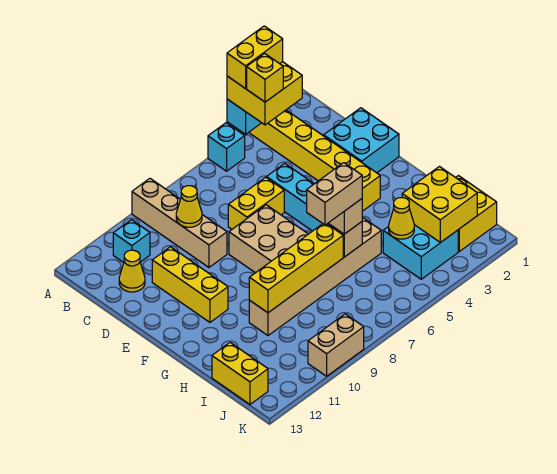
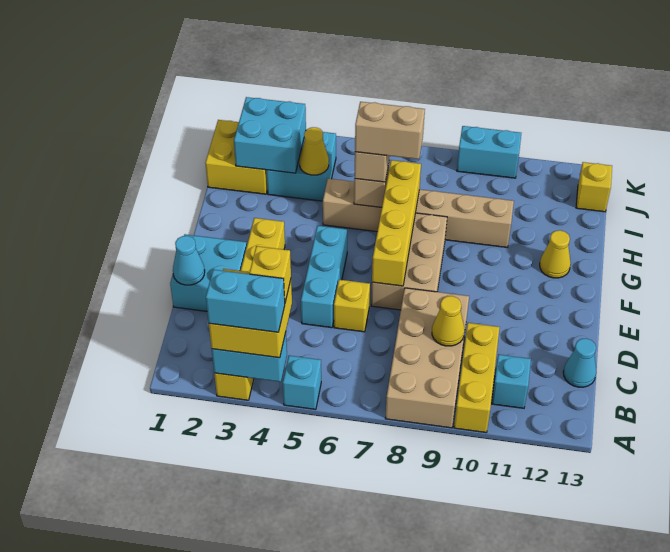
yellow brick A3:A4 level 4 -> cyan brick A3:A4 level 4
tan brick A9:D9 level 1 -> tan brick A8:D9 level 1
yellow cone C12 level 1 -> yellow cone G12 level 1
none -> cyan cone C13 level 1
none -> cyan cone D1 level 2
yellow brick D6:D7 level 1 -> yellow brick D6 level 1
yellow brick D11:F11 level 1 -> yellow brick A10:C10 level 1
yellow brick H7:H10 level 2 -> yellow brick E7:H7 level 2
yellow brick I2:J3 level 2 -> cyan brick I2:J3 level 2
yellow brick I13:J13 level 1 -> yellow brick J13 level 1
tan brick K9:K10 level 1 -> cyan brick K9:K10 level 1

